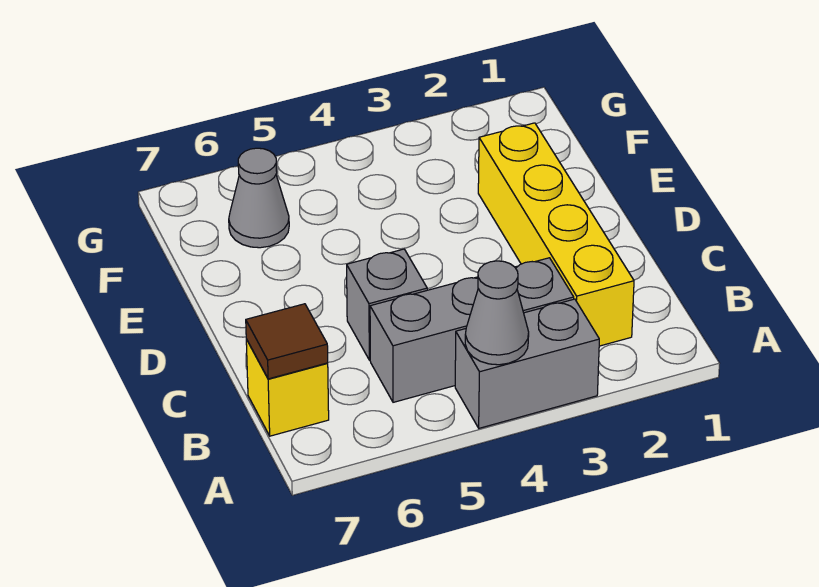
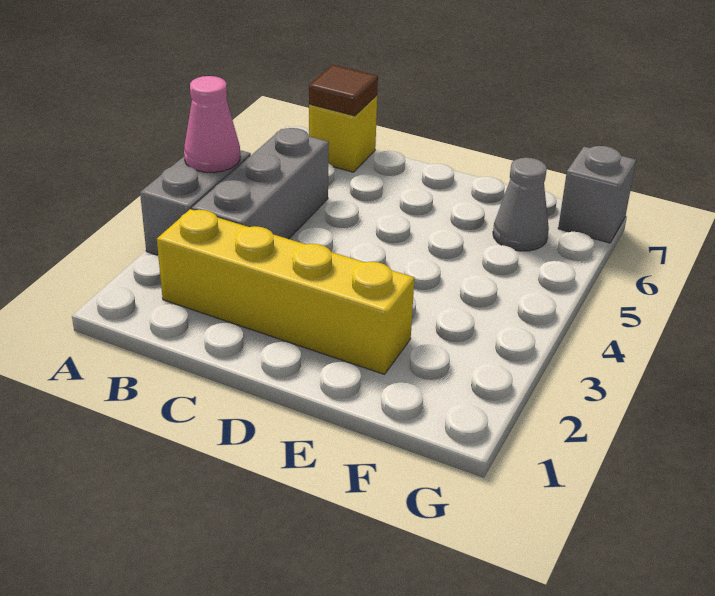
grey cone A4 level 2 -> pink cone A4 level 2
grey brick C5 level 1 -> grey brick G7 level 1

